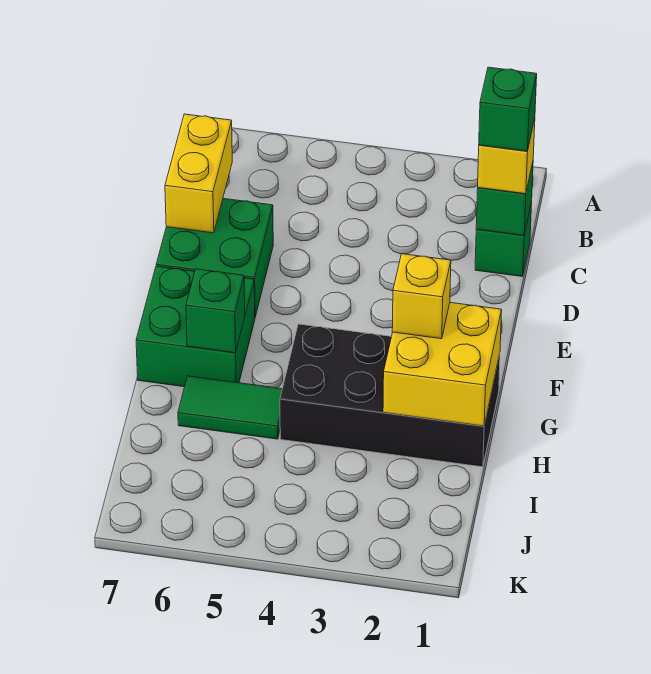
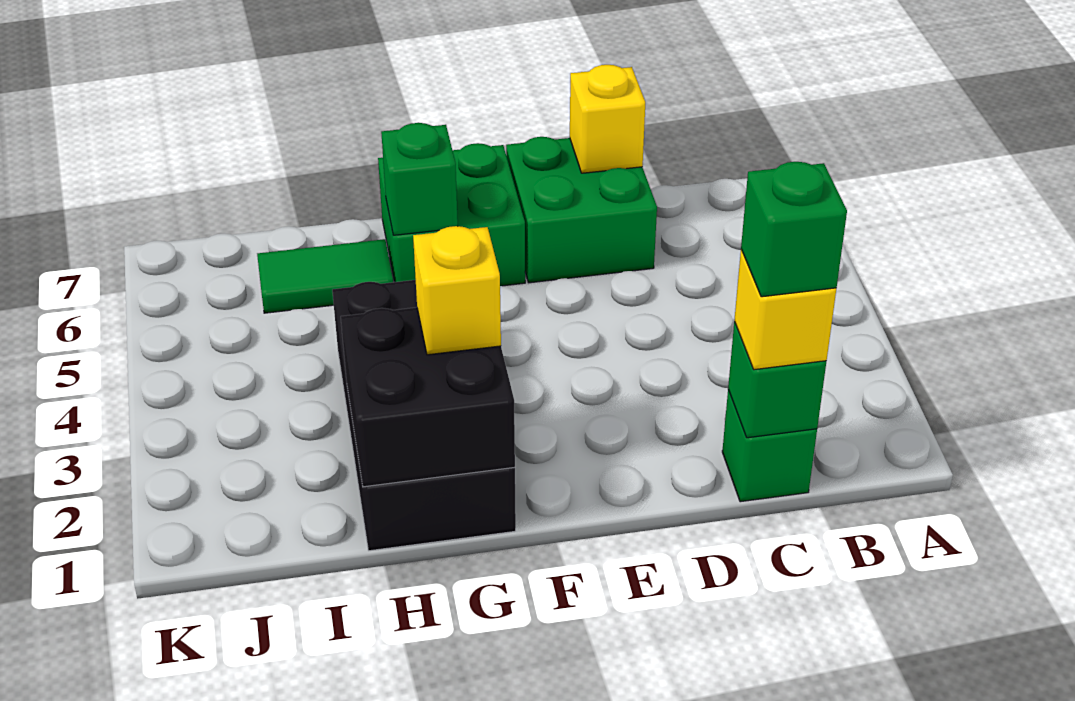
yellow brick C7:D7 level 2 -> yellow brick D7 level 2
yellow brick G1:H2 level 2 -> black brick G1:H2 level 2
green tile H5:H6 level 1 -> green tile H6:I6 level 1

